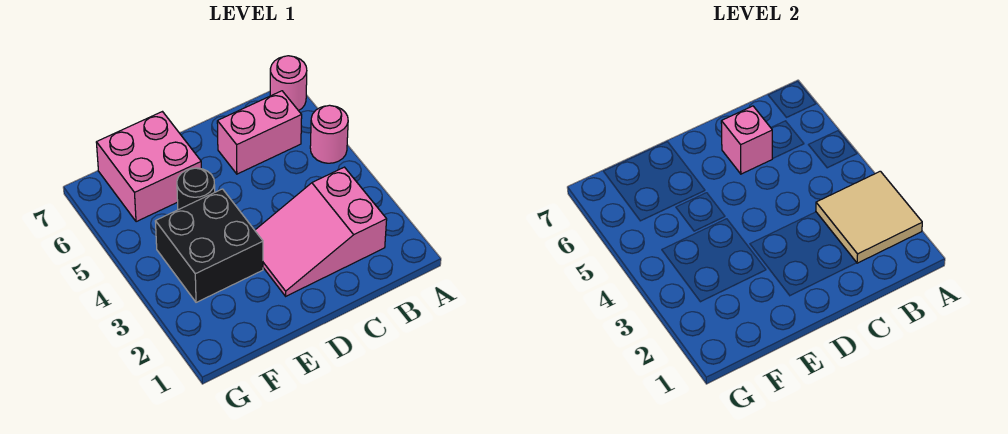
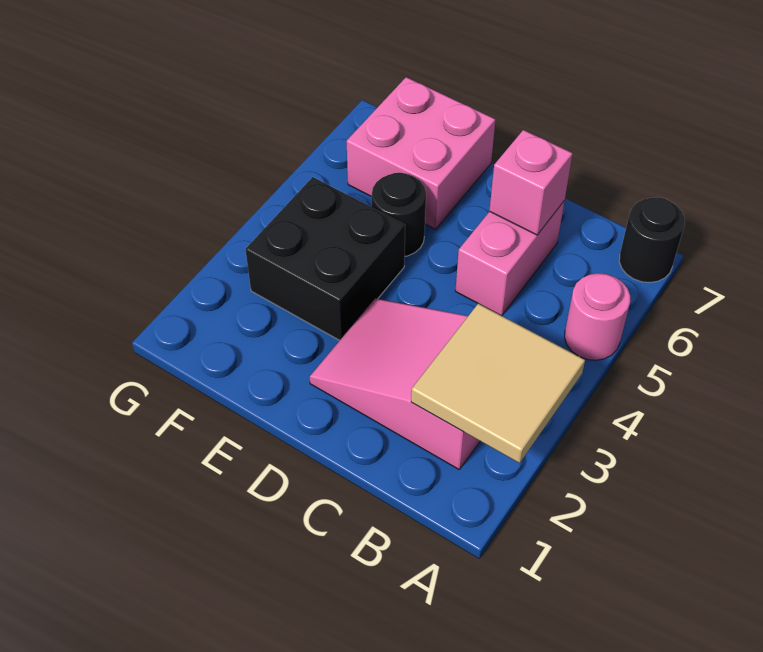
pink round brick A7 level 1 -> black round brick A7 level 1
pink brick B6:C6 level 1 -> pink brick C5:C6 level 1

